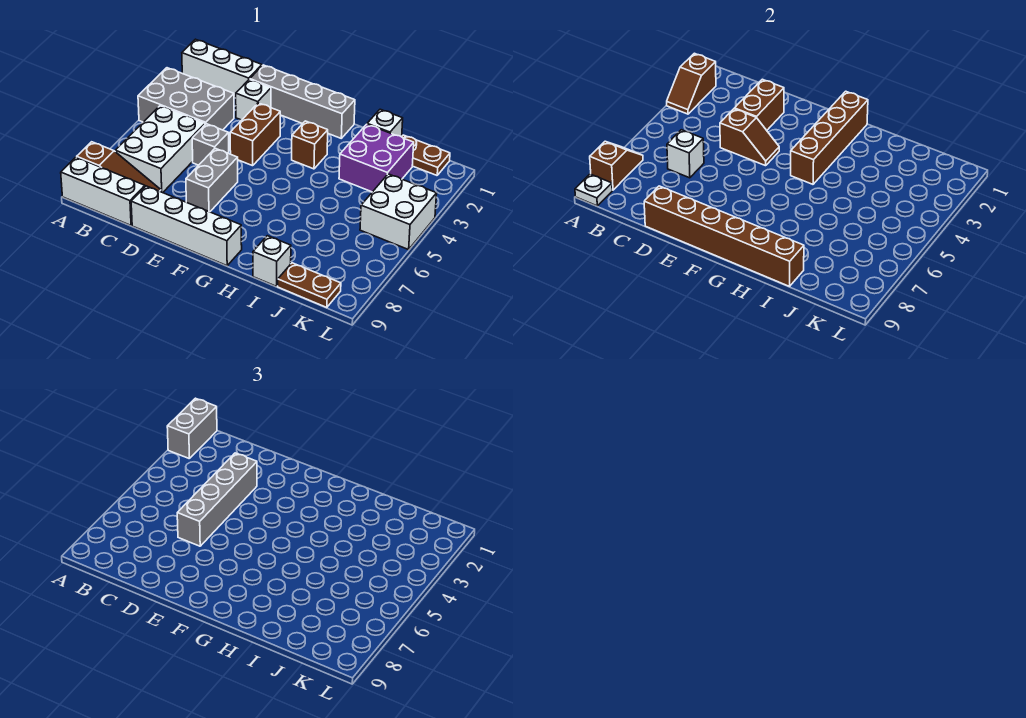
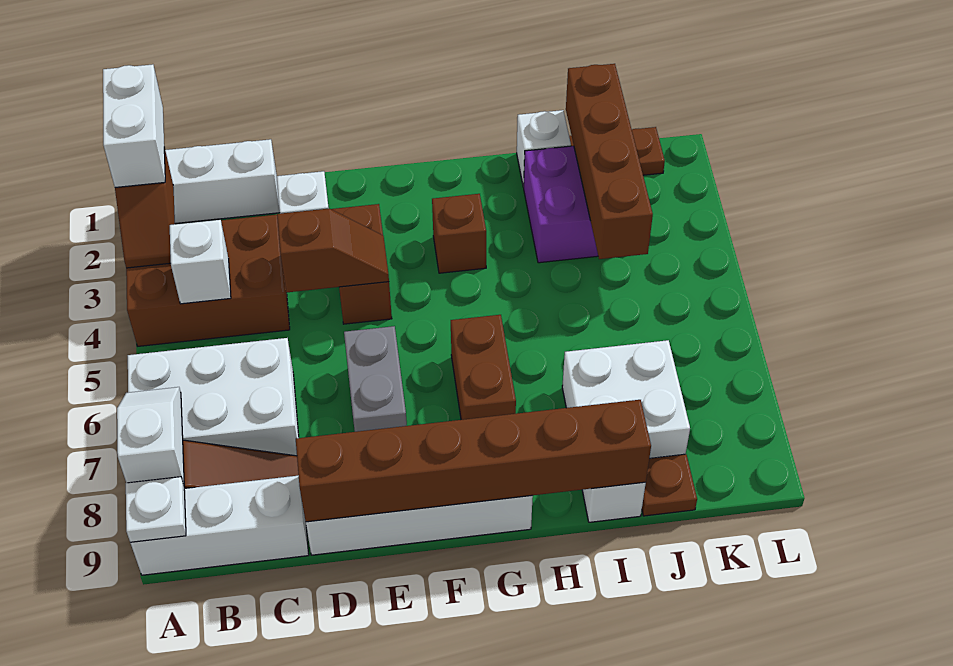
grey brick A1:A2 level 3 -> white brick A1:A2 level 3
grey brick A3:C4 level 1 -> brown brick A3:C4 level 1
brown slope A7:A8 level 2 top 8 -> white slope A7:A8 level 2 top 8
white brick B5:C7 level 1 -> white brick A6:C7 level 1
white brick C6 level 2 -> white brick B4 level 2
grey brick D1:G1 level 1 -> none
brown brick D2:D3 level 2 -> brown brick G6:G7 level 1
grey brick D3:D6 level 3 -> none
grey brick D5 level 1 -> none
brown brick G1:G4 level 2 -> brown brick J1:J4 level 2
brown plate J9:K9 level 1 -> brown plate J9 level 1
white brick K4:L5 level 1 -> white brick I7:J8 level 1

